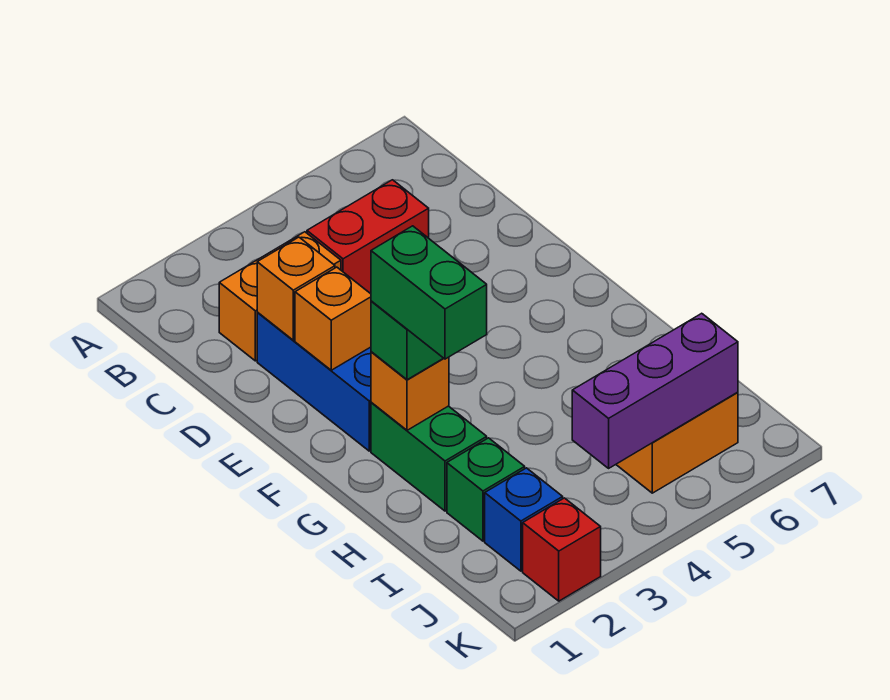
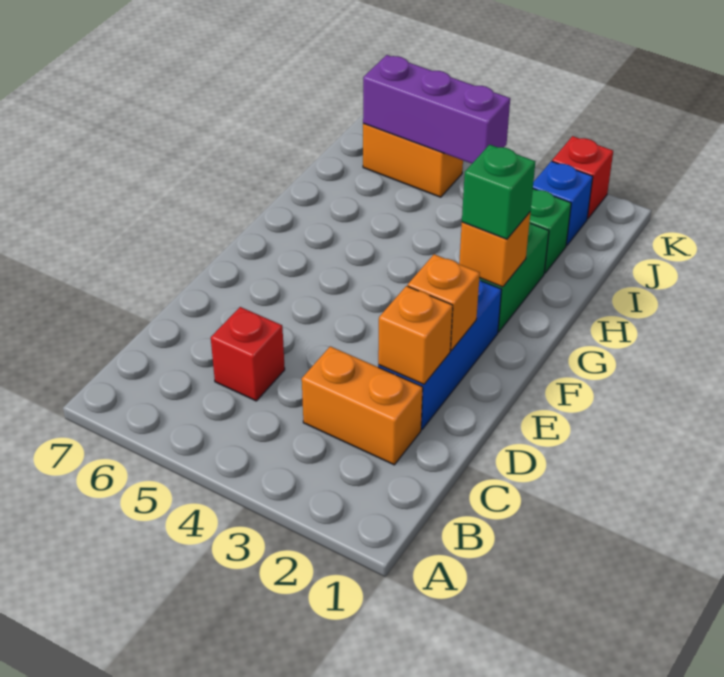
red brick C4:C5 level 1 -> red brick C5 level 1
green brick G2:H2 level 4 -> none

